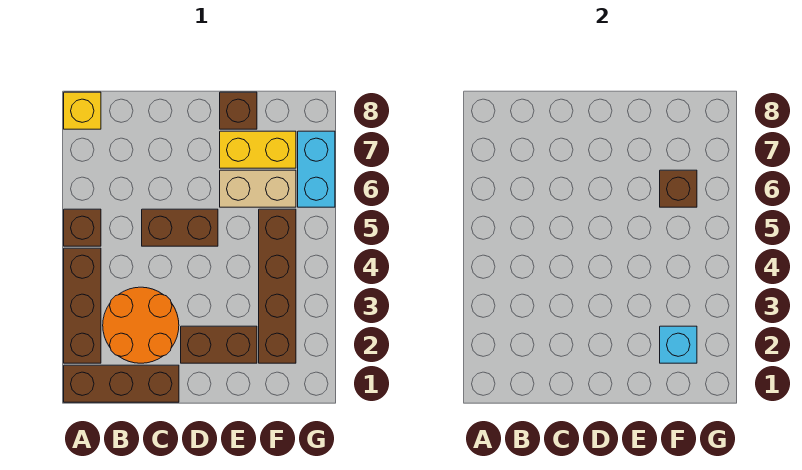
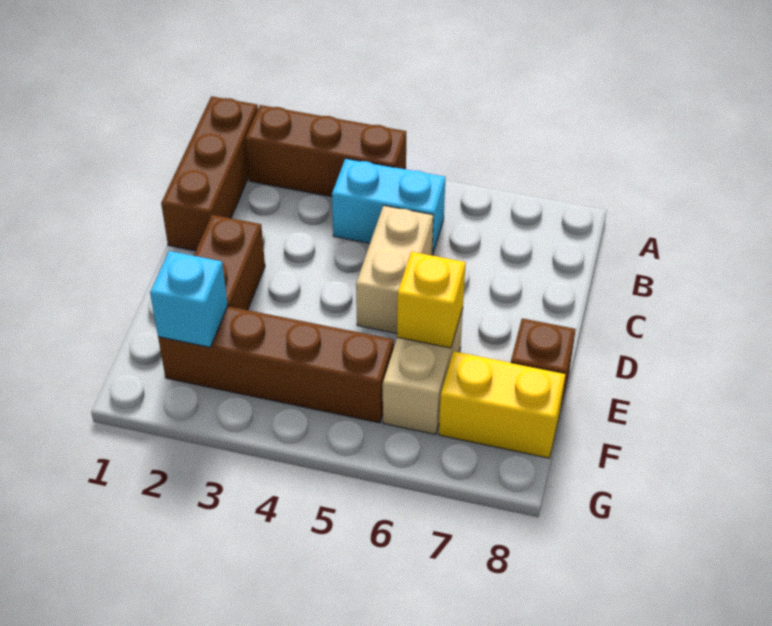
brown brick A5 level 1 -> none
yellow brick A8 level 1 -> yellow brick E6 level 2
orange round brick B2:C3 level 1 -> none
brown brick C5:D5 level 1 -> tan brick C5:D5 level 1
yellow brick E7:F7 level 1 -> yellow brick F7:F8 level 1
brown brick F6 level 2 -> none
cyan brick G6:G7 level 1 -> cyan brick B4:B5 level 1

